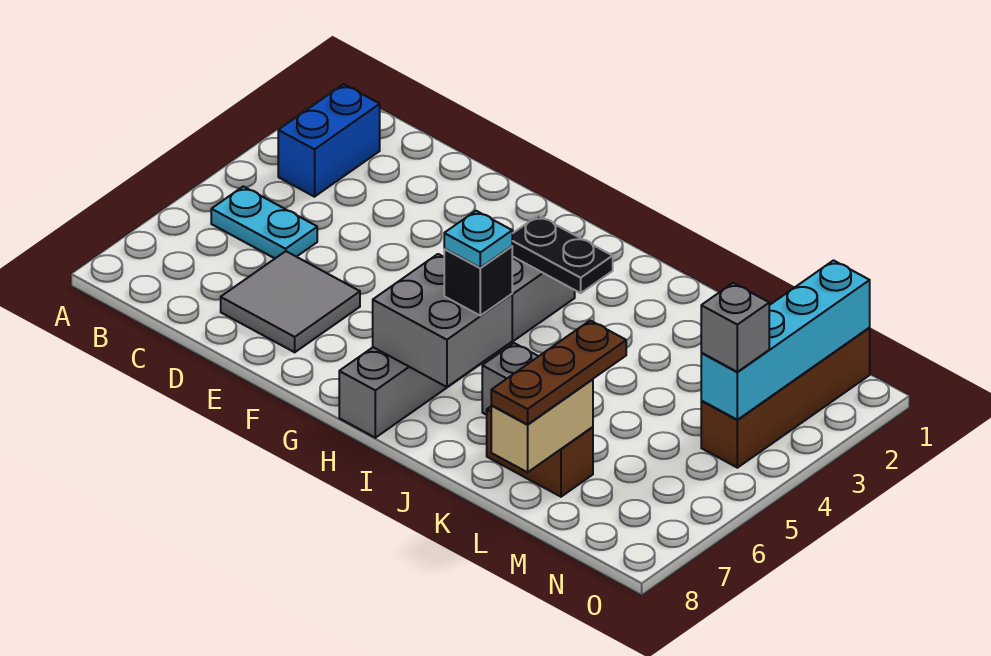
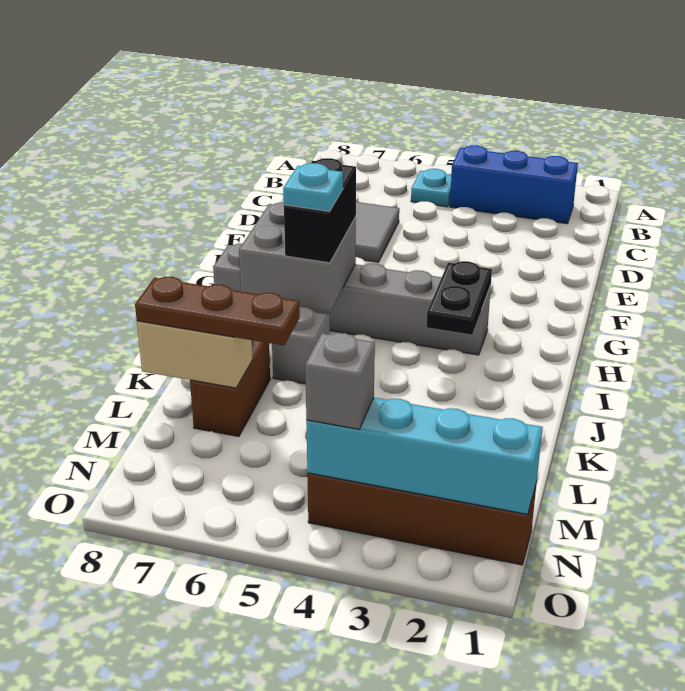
blue brick B2:B3 level 1 -> blue brick B2:B4 level 1
cyan plate B5:C5 level 1 -> cyan plate B5 level 1
black brick I6 level 3 -> black brick H6:I6 level 3

